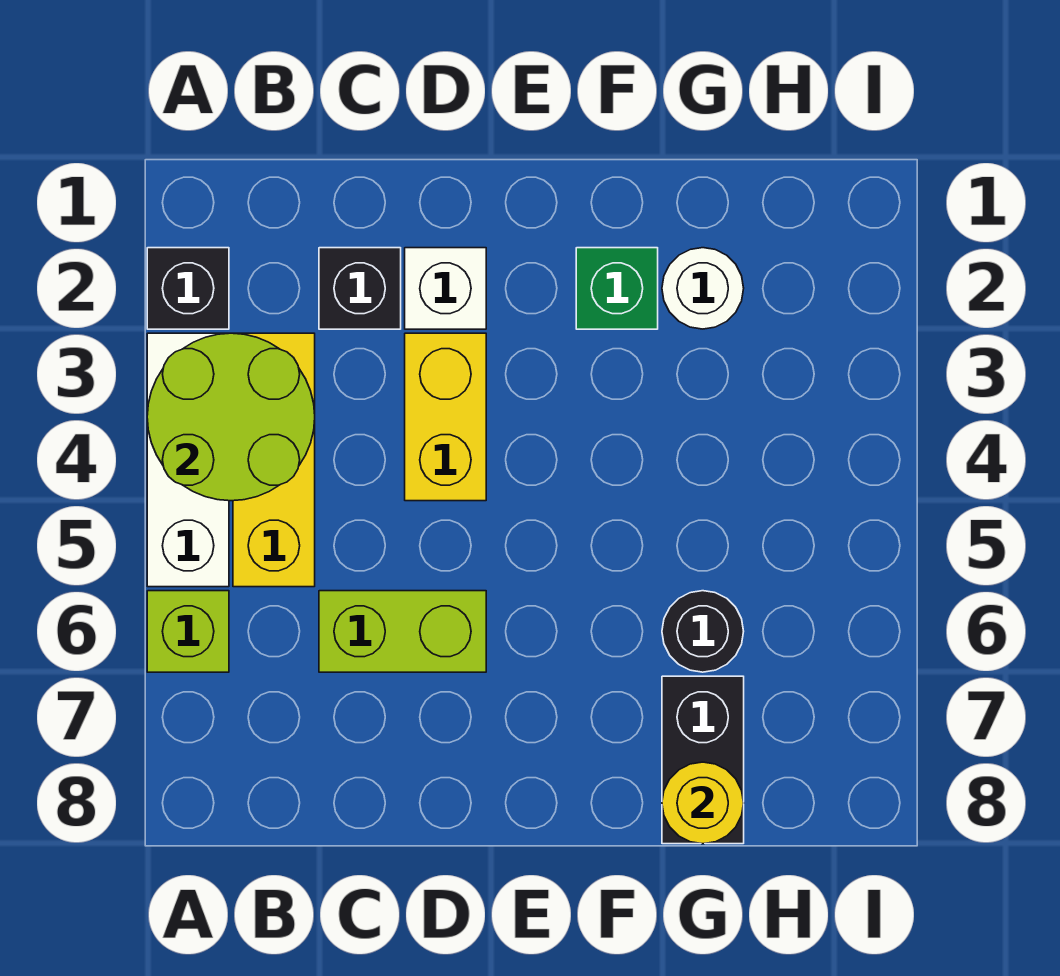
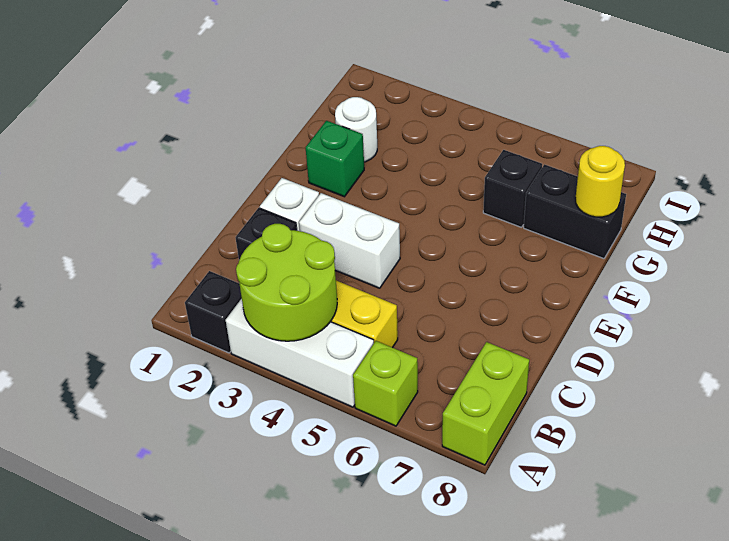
lime brick C6:D6 level 1 -> lime brick A8:B8 level 1
yellow brick D3:D4 level 1 -> white brick D3:D4 level 1
black round brick G6 level 1 -> black brick G6 level 1

